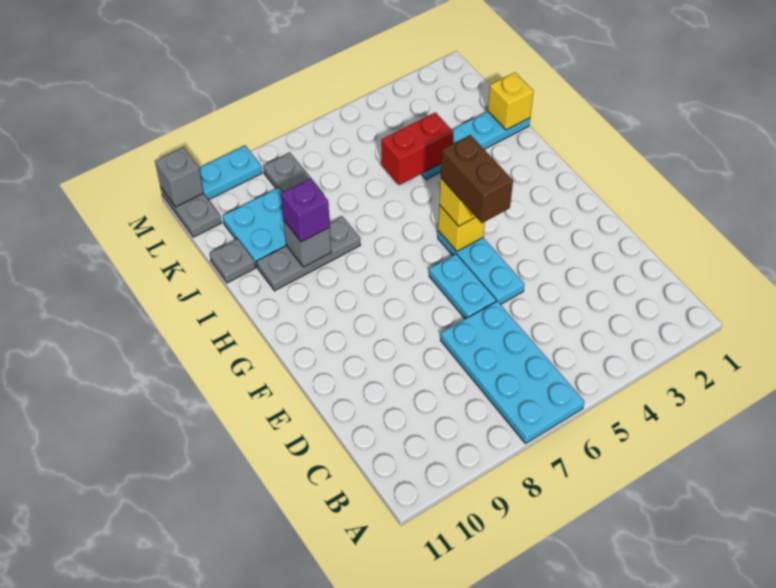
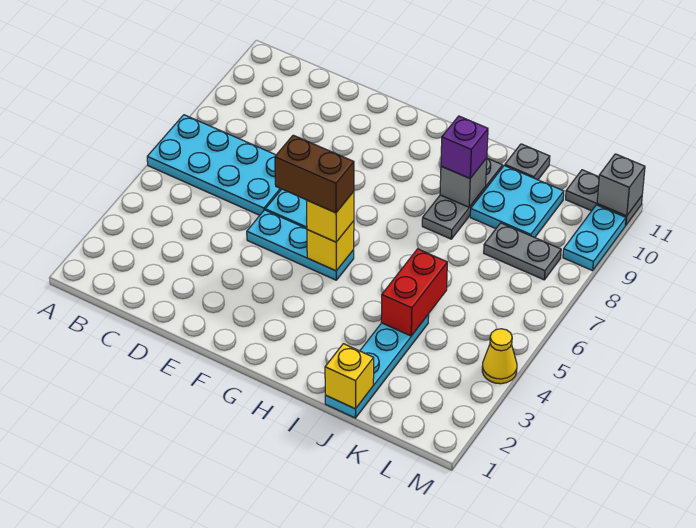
none -> yellow cone M4 level 1

